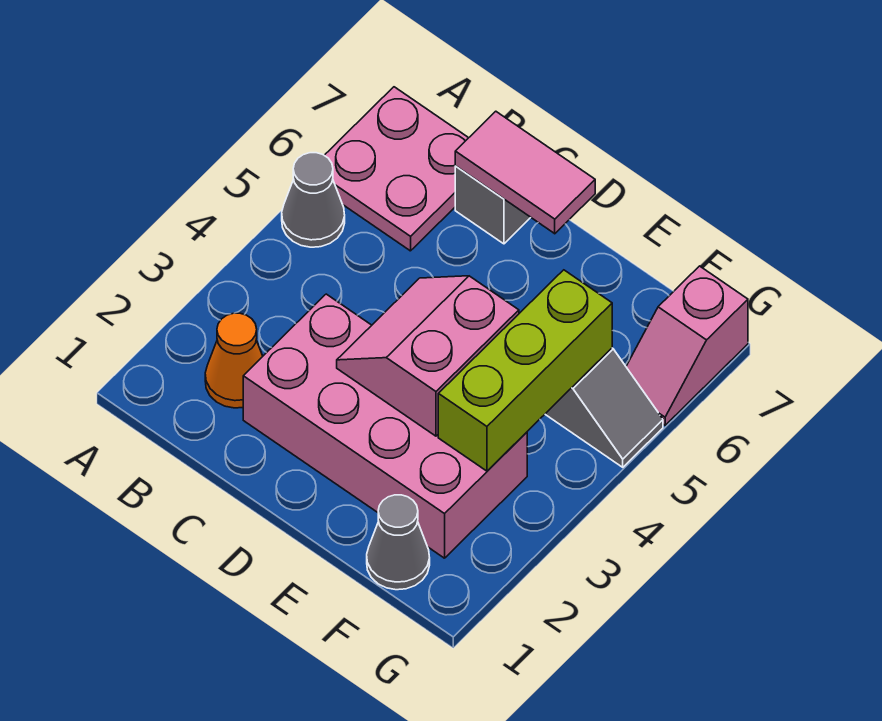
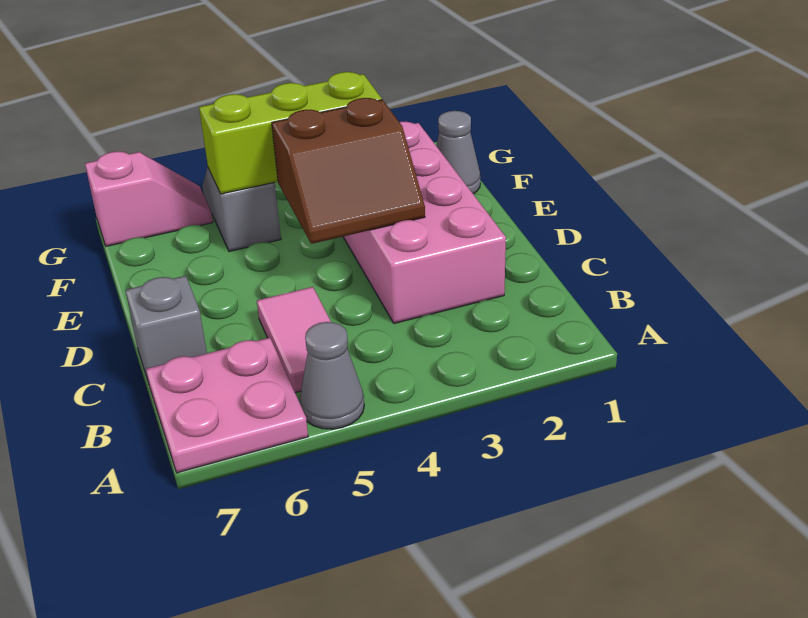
orange cone B2 level 1 -> none
pink tile C7:D7 level 2 -> pink tile B5:C5 level 1
pink slope D3:E4 level 2 top E -> brown slope D3:E4 level 2 top E

